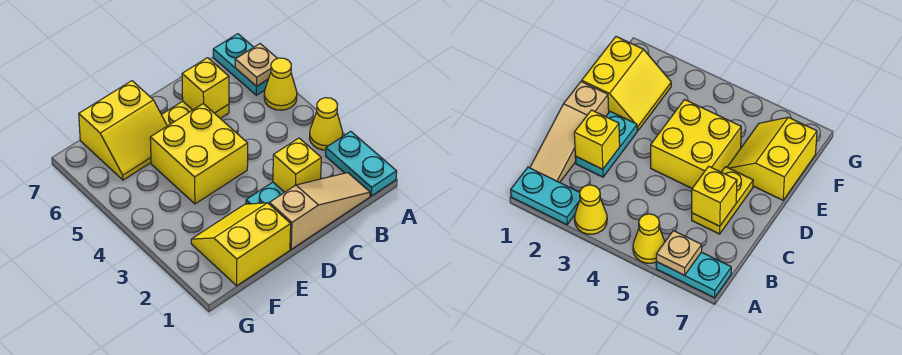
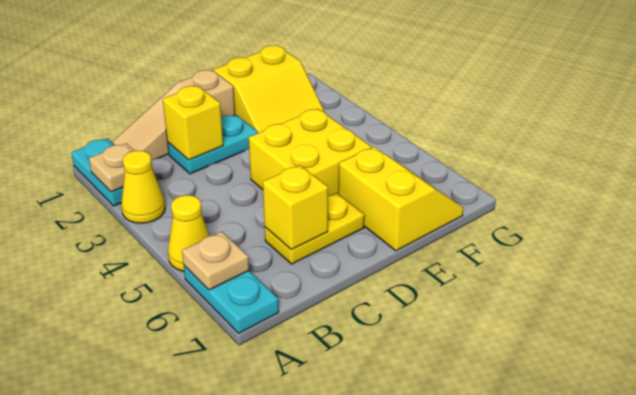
none -> tan plate A2 level 2
yellow slope E6:F7 level 1 top 7 -> yellow slope E6:F7 level 1 top E

